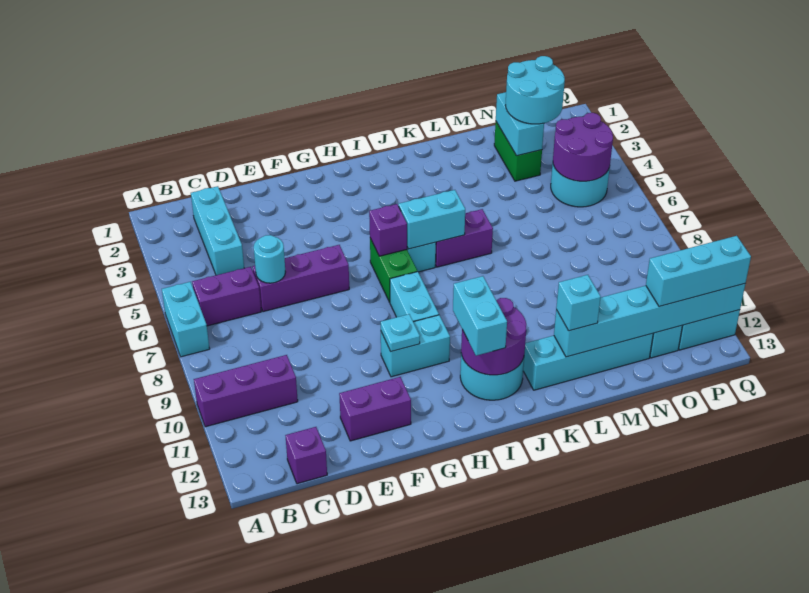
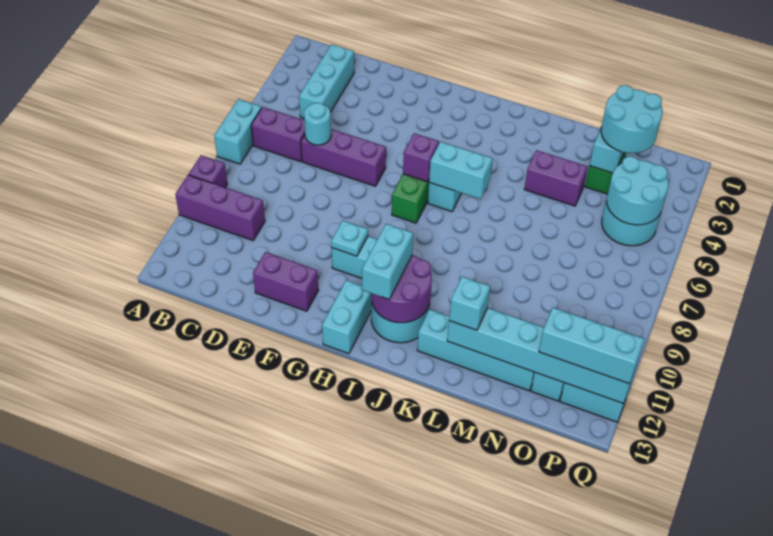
purple brick C13 level 1 -> purple brick A9 level 1
cyan brick H8:H9 level 1 -> cyan brick H12:H13 level 1
purple brick J6:K6 level 1 -> purple brick L4:M4 level 1
purple round brick O4:P5 level 2 -> cyan round brick O4:P5 level 2

